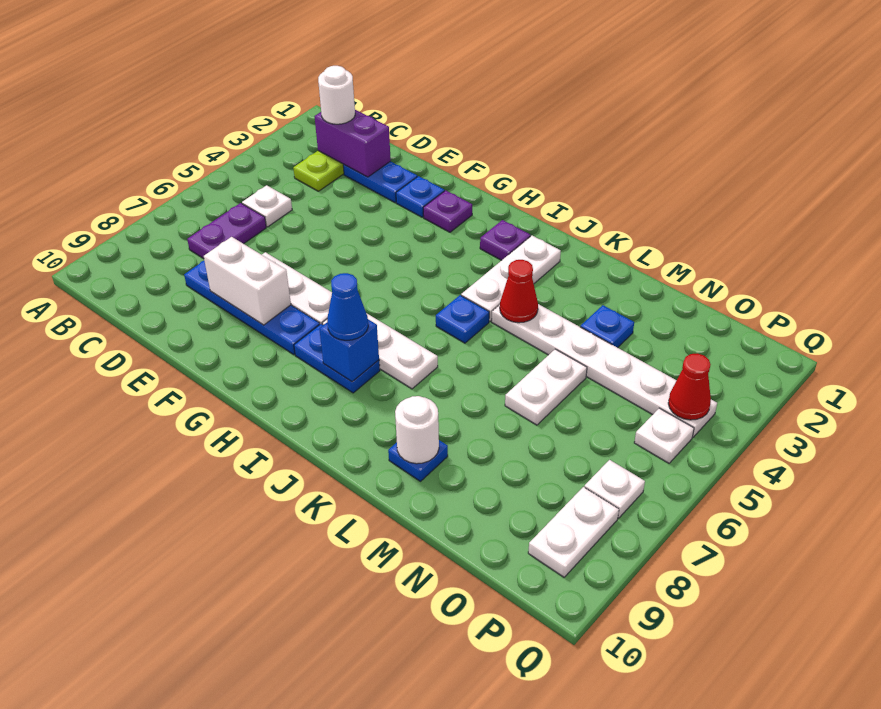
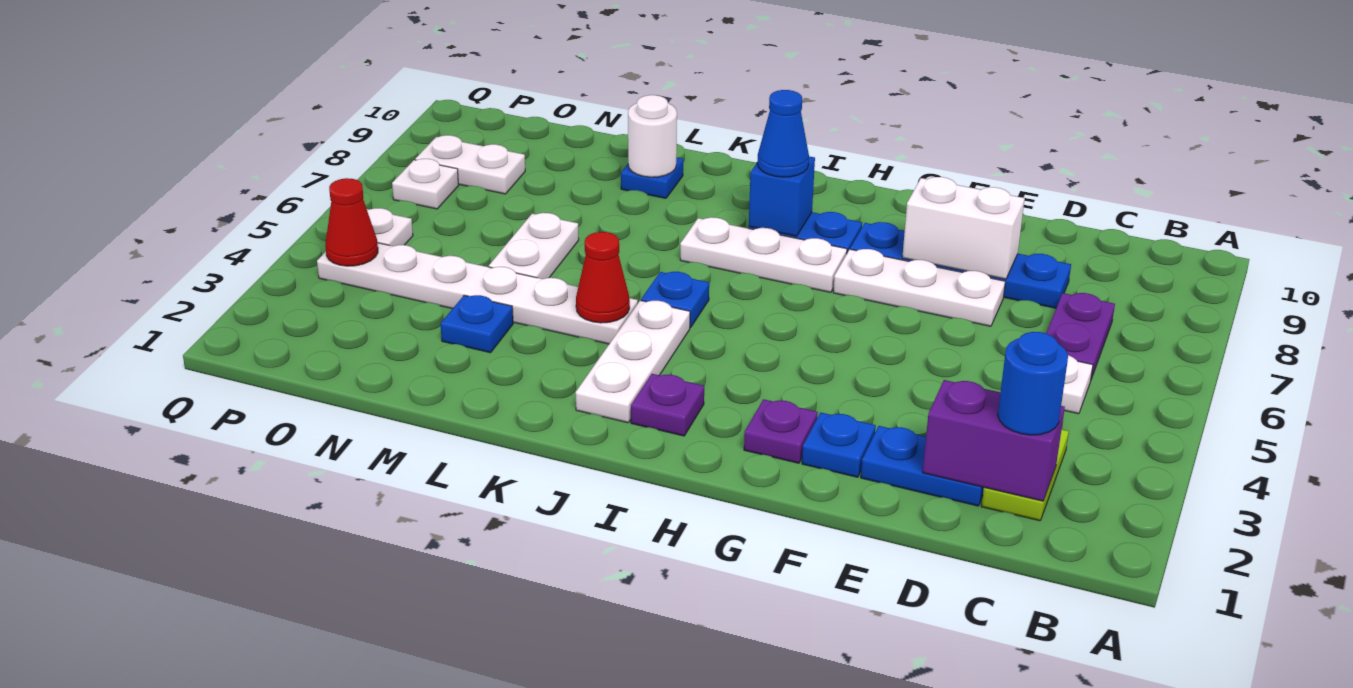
white round brick C2 level 3 -> blue round brick C2 level 3
white plate P8:P9 level 1 -> white plate O8:P8 level 1

